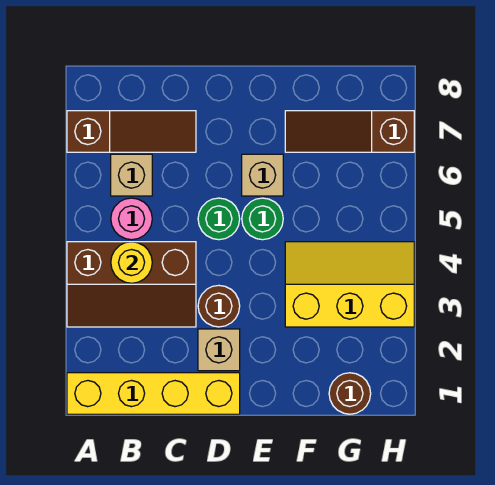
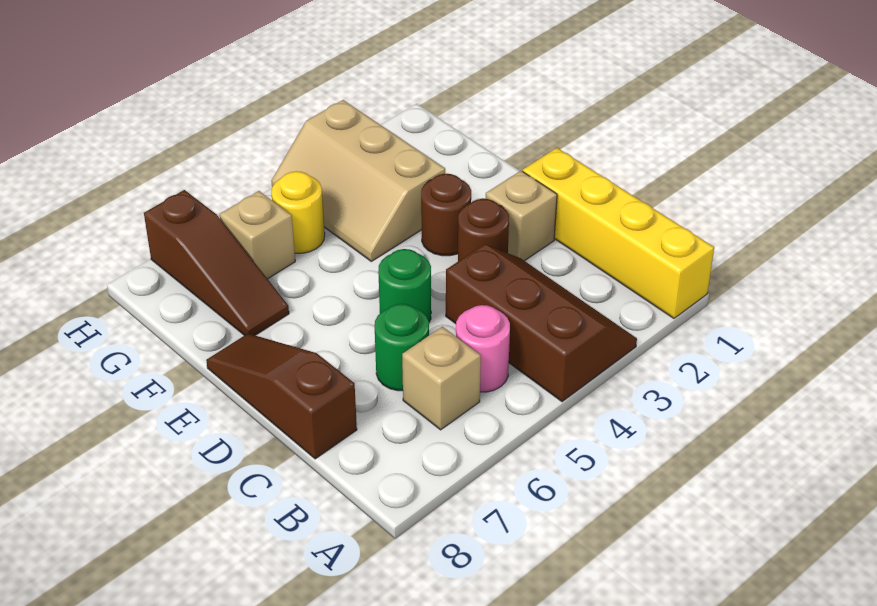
brown slope A7:C7 level 1 top A -> brown slope C8:E8 level 1 top C
yellow round brick B4 level 2 -> yellow round brick G5 level 1
green round brick E5 level 1 -> green round brick C6 level 1
tan brick E6 level 1 -> tan brick G6 level 1
yellow slope F3:H4 level 1 top 3 -> tan slope F3:H4 level 1 top 3
brown round brick G1 level 1 -> brown round brick E3 level 1

